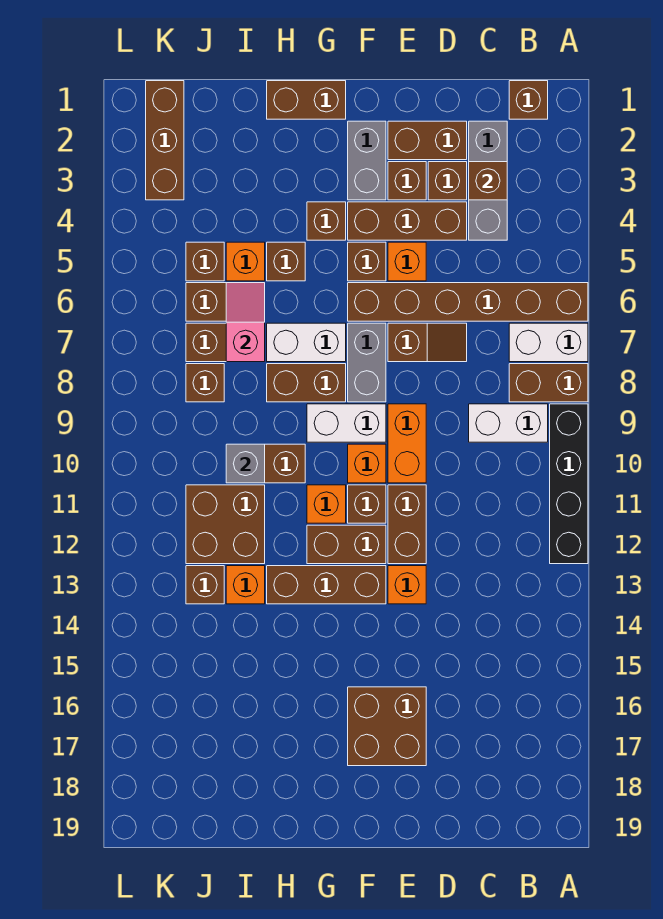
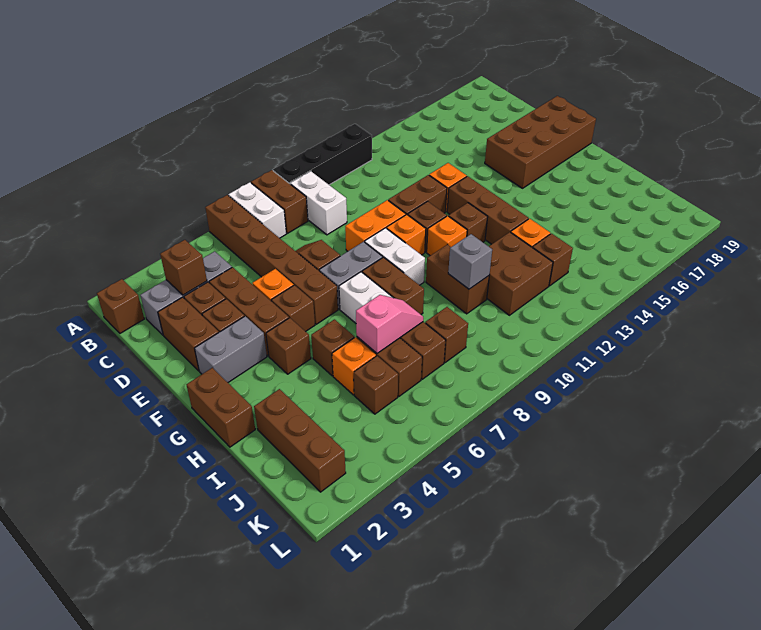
brown brick E16:F17 level 1 -> brown brick E16:F19 level 1
brown brick F12:G12 level 1 -> brown brick G12 level 1
pink slope I6:I7 level 2 top 7 -> pink slope I6:I7 level 2 top 6
brown brick K1:K3 level 1 -> brown brick I2:K2 level 1

